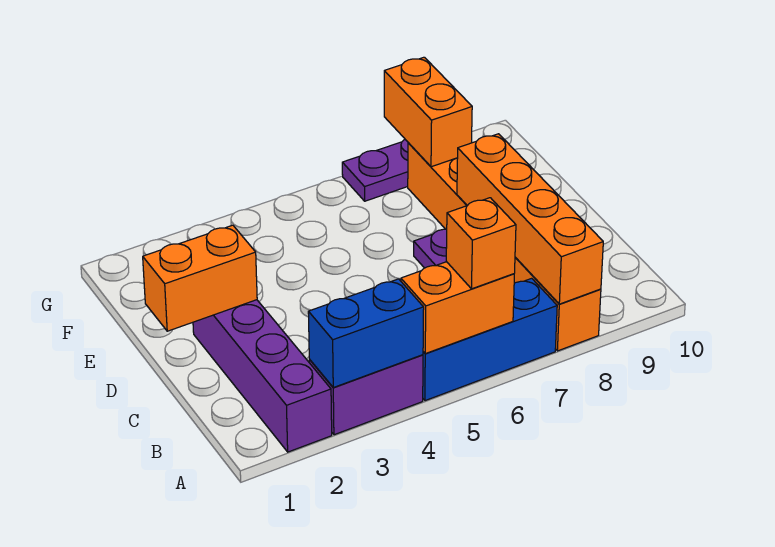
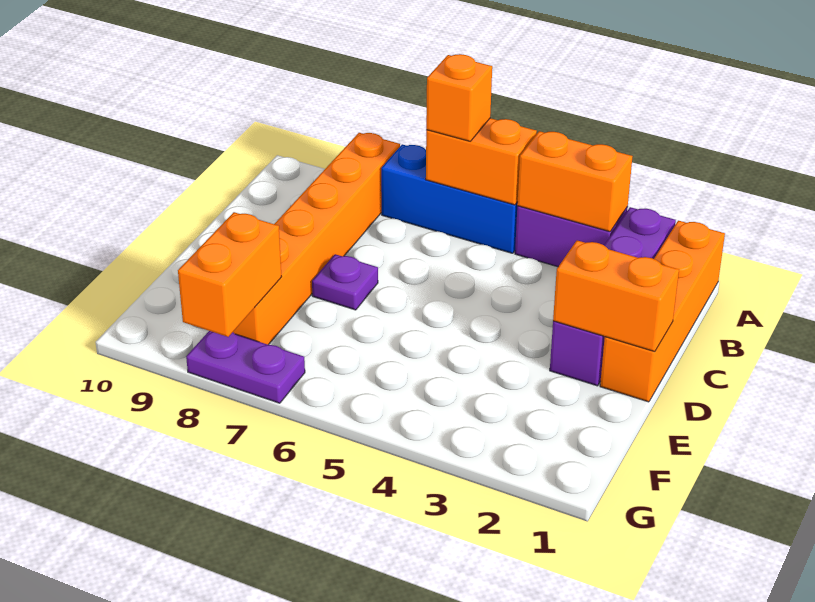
blue brick A3:A4 level 2 -> orange brick A3:A4 level 2
orange brick A8:D8 level 2 -> orange brick A1:D1 level 1

